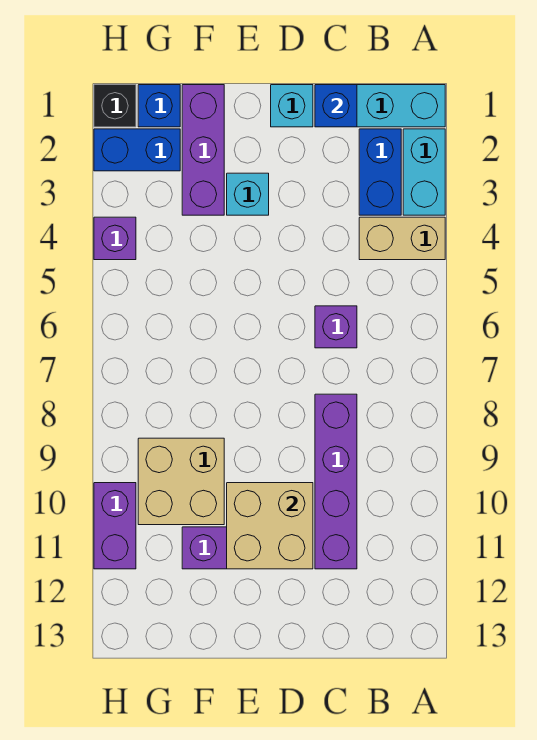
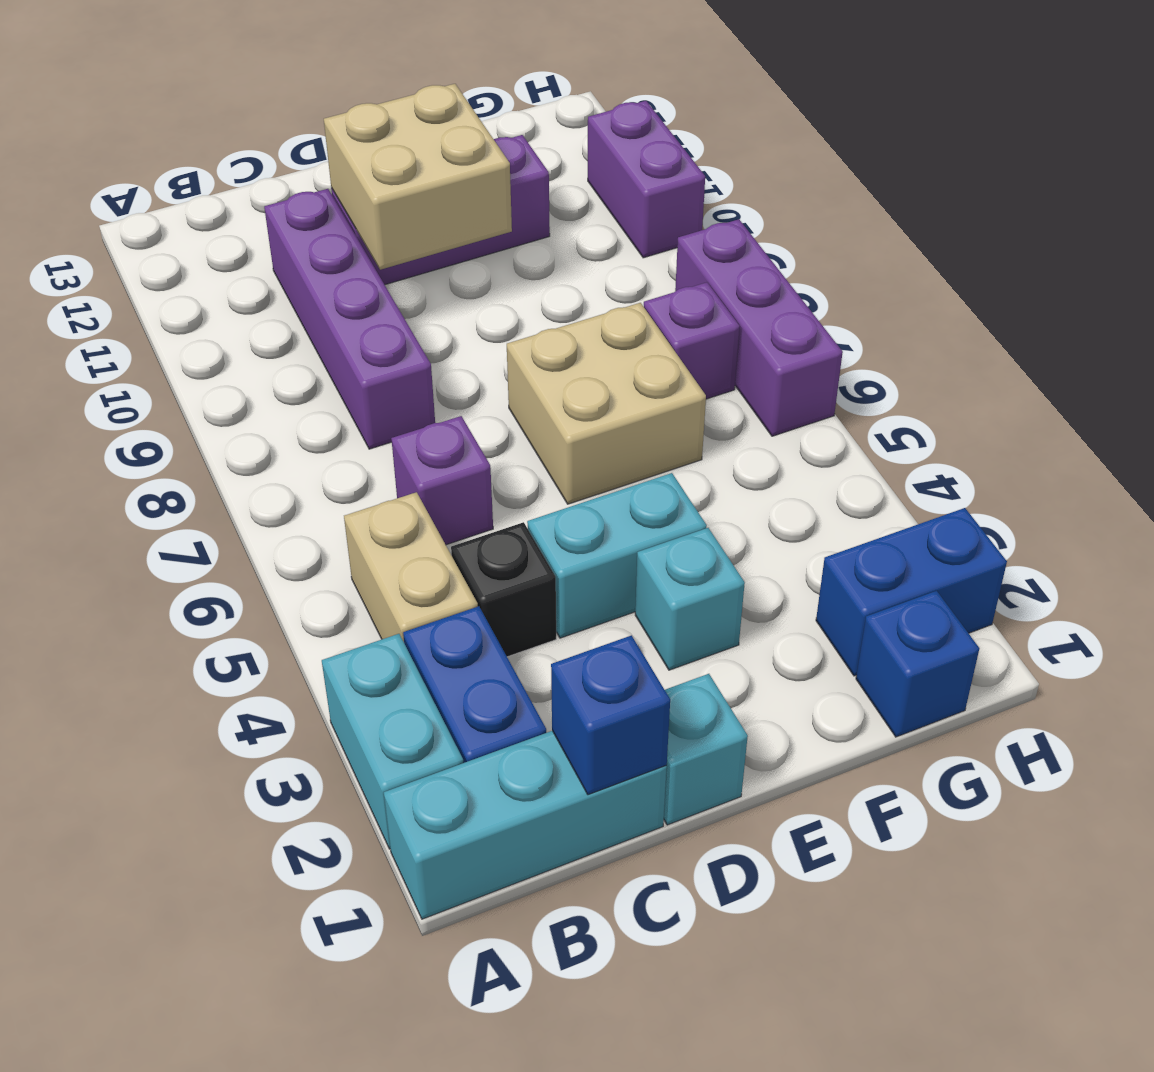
tan brick A4:B4 level 1 -> tan brick B4:B5 level 1
none -> cyan brick D4:E4 level 1
purple brick F1:F3 level 1 -> purple brick H6:H8 level 1
tan brick F9:G10 level 1 -> tan brick E6:F7 level 1
black brick H1 level 1 -> black brick C4 level 1
purple brick H4 level 1 -> purple brick G7 level 1

